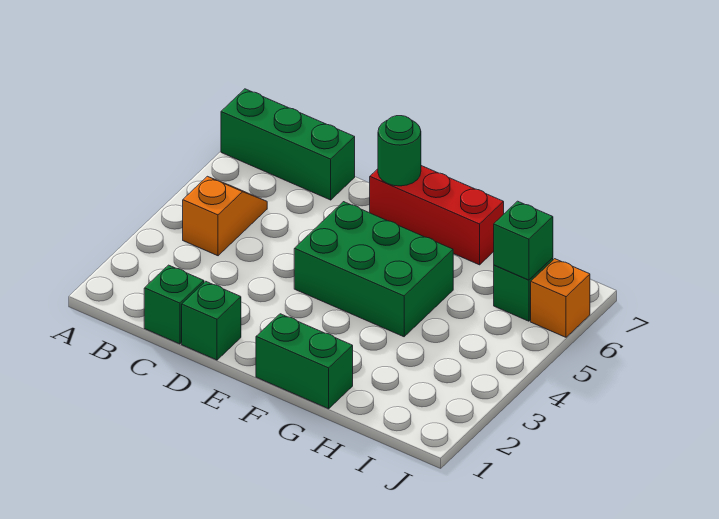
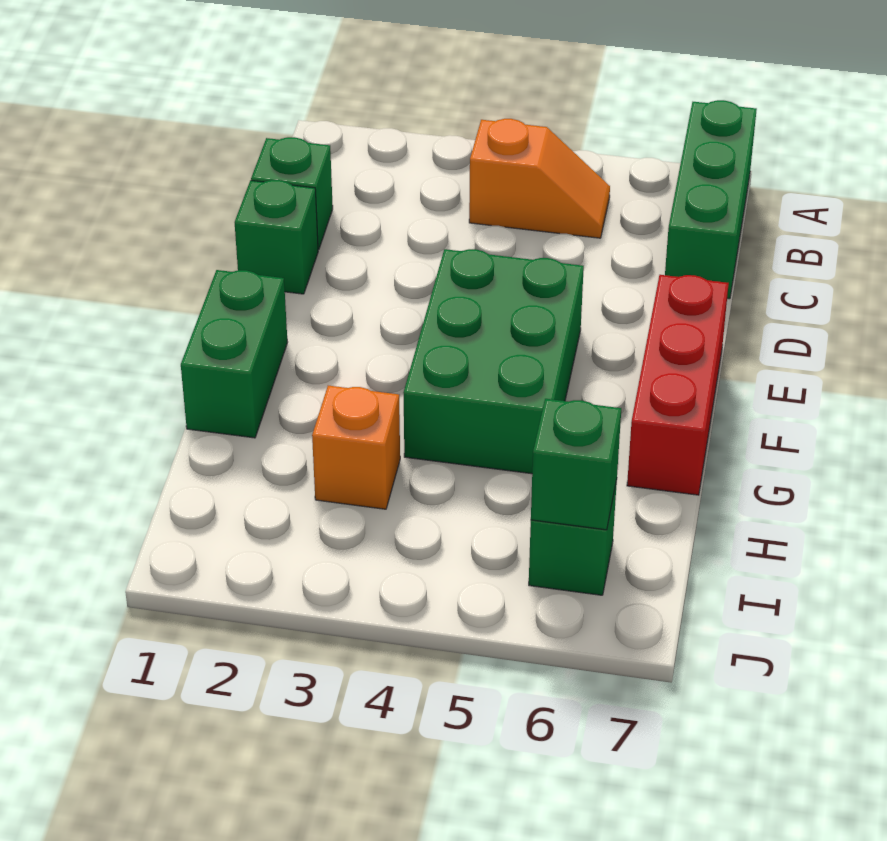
green round brick E7 level 2 -> none
orange brick J6 level 1 -> orange brick H3 level 1

